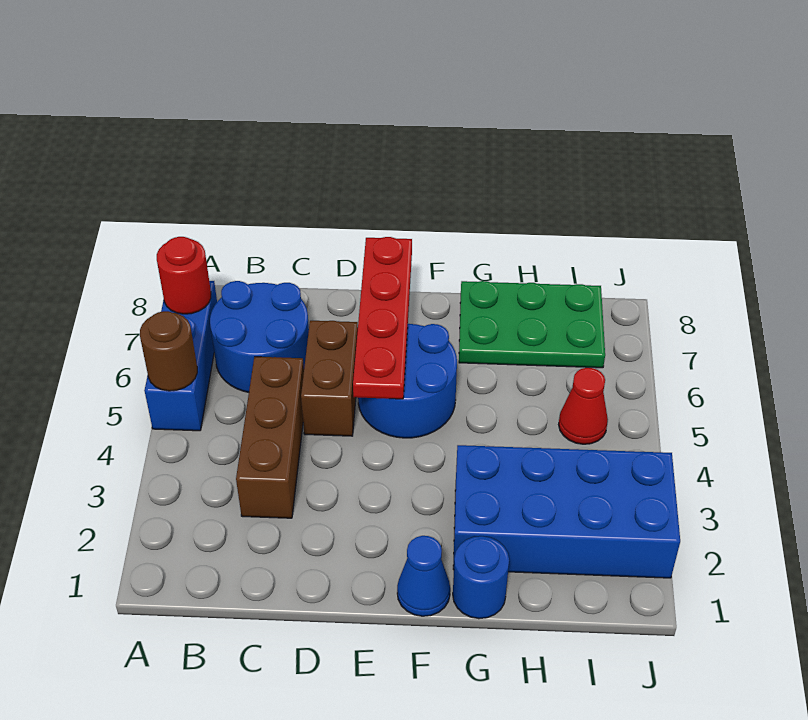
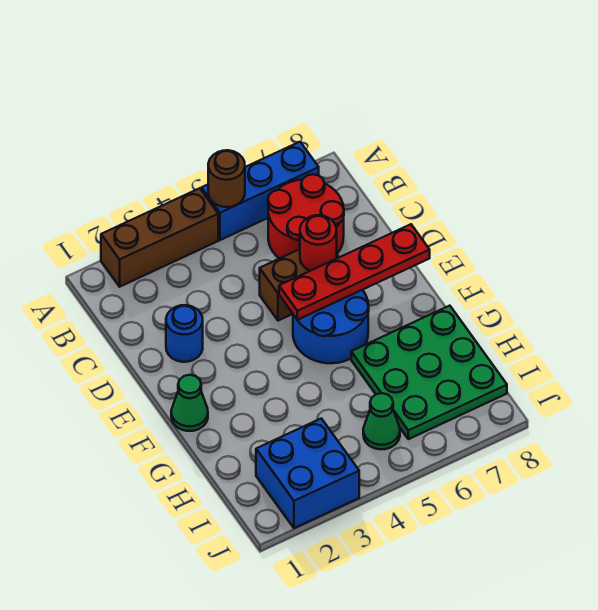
red round brick A7 level 2 -> red round brick D6 level 2
blue round brick B6:C7 level 1 -> red round brick B6:C7 level 1
brown brick C3:C5 level 1 -> brown brick A2:A4 level 1
blue cone F1 level 1 -> green cone F1 level 1
blue round brick G1 level 1 -> blue round brick D2 level 1
blue brick G2:J3 level 1 -> blue brick I2:J3 level 1
green plate G7:I8 level 1 -> green plate G6:I8 level 1
red cone I5 level 1 -> green cone I5 level 1

